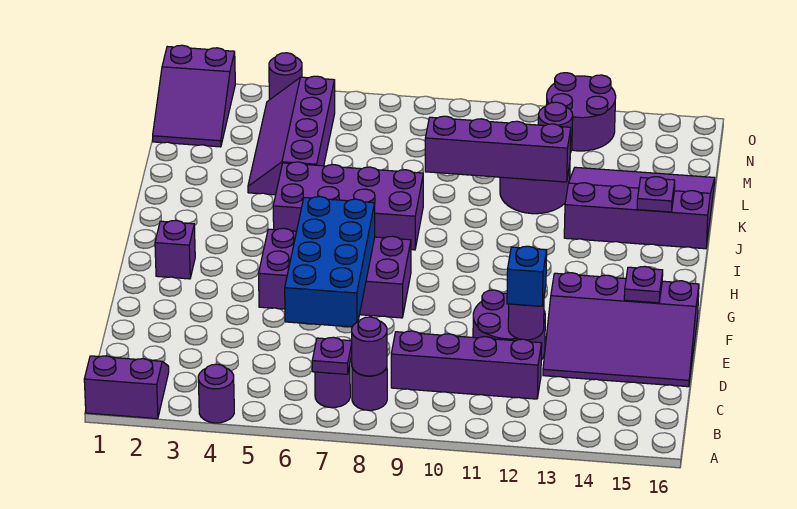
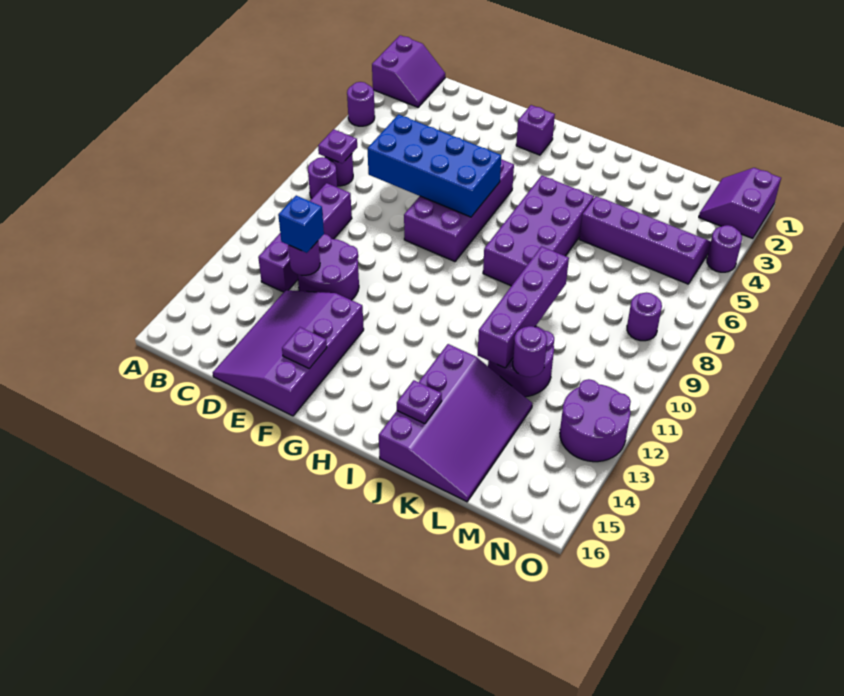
purple round brick B8 level 2 -> purple round brick N8 level 1
purple slope M1:O2 level 1 top O -> purple slope N1:O2 level 1 top O

